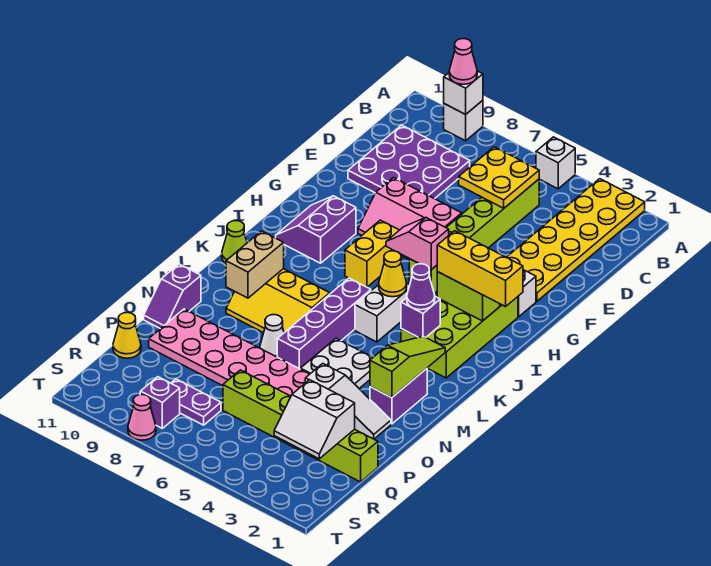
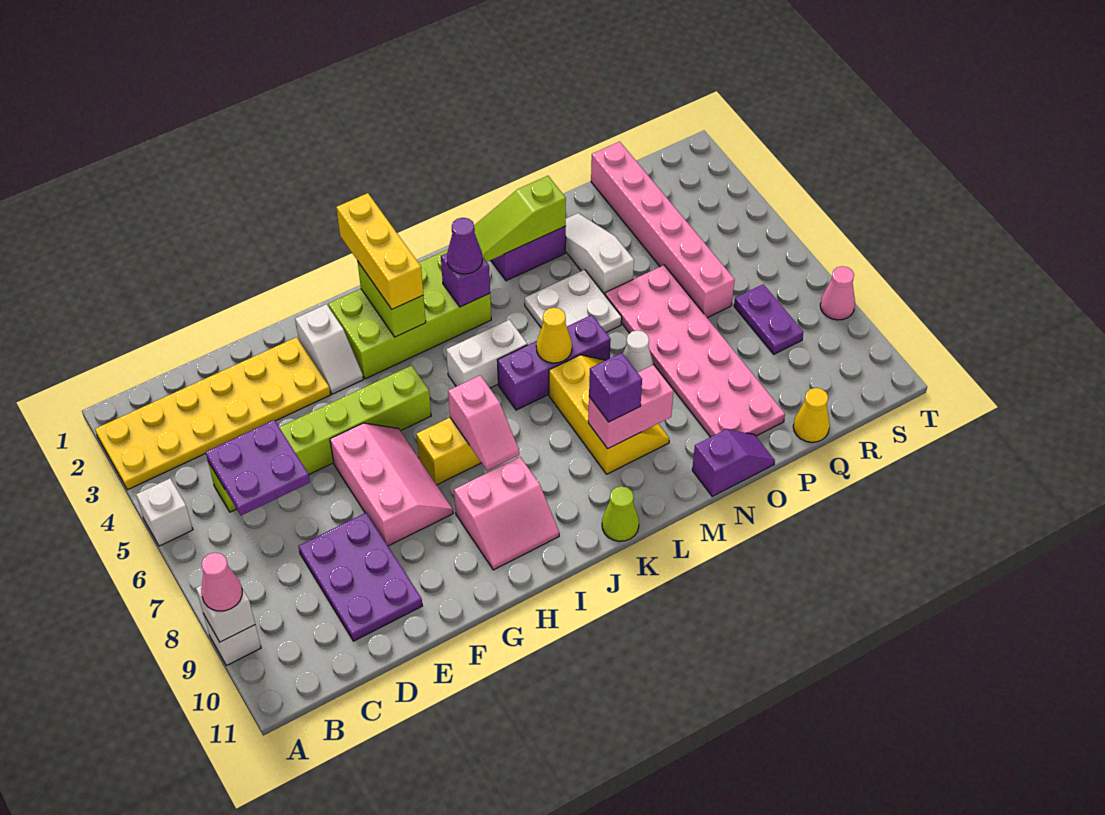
yellow plate C5:D6 level 2 -> purple plate C5:D6 level 2
purple plate C8:E10 level 1 -> purple plate D8:E10 level 1
pink slope H5:H6 level 2 top 5 -> pink slope I7:I8 level 2 top 7
purple slope H9:I10 level 1 top 9 -> pink slope H9:I10 level 1 top 9
yellow cone J5 level 2 -> yellow cone L6 level 2
purple brick K6:N6 level 1 -> purple brick K6:M6 level 1
tan brick L9:M9 level 2 -> pink brick L9:M9 level 2
lime brick Q1:Q6 level 1 -> pink brick Q1:Q6 level 1
white slope Q2:R3 level 2 top Q -> none
purple brick S8 level 1 -> purple brick L9 level 3

